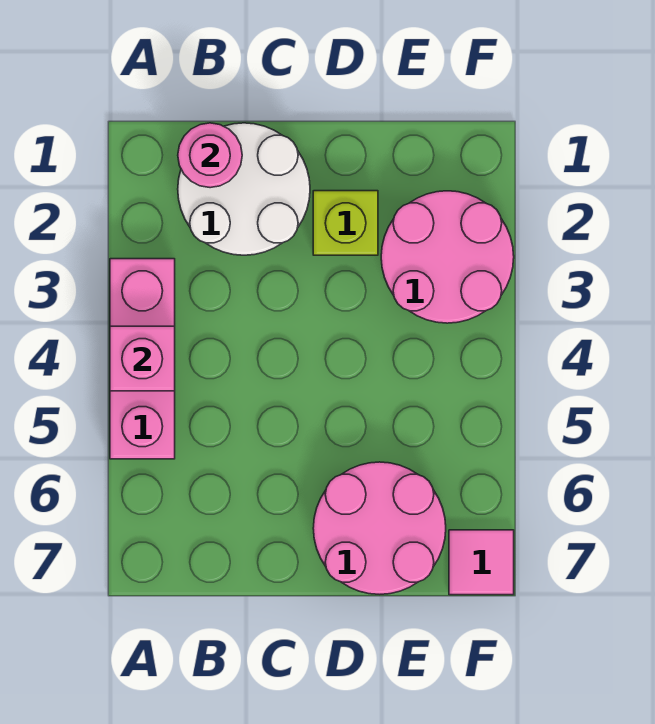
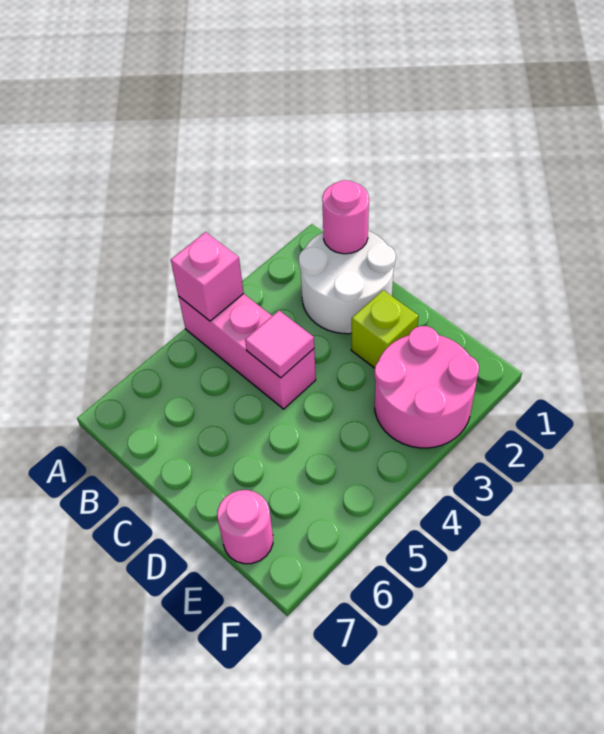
pink brick A3:A5 level 1 -> pink brick A4:C4 level 1
pink round brick D6:E7 level 1 -> pink round brick E7 level 1
pink tile F7 level 1 -> pink tile C4 level 2

